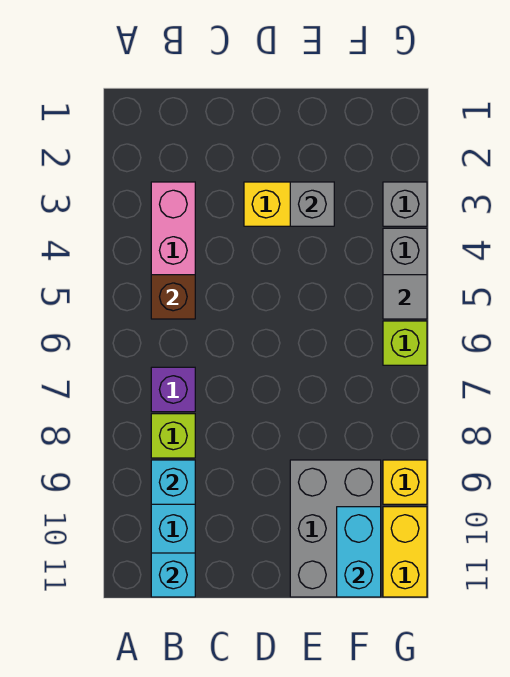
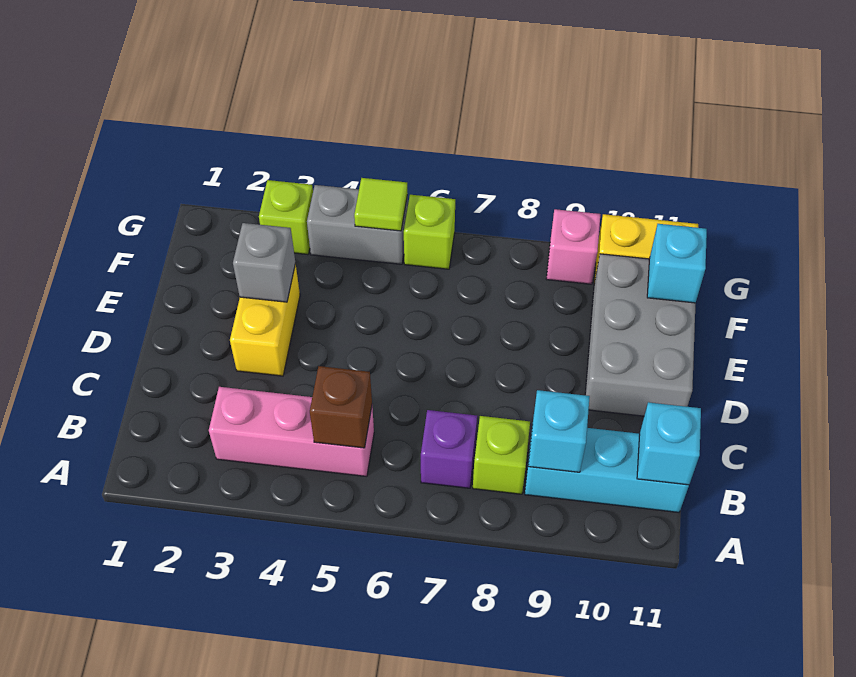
grey brick E9:F11 level 1 -> grey brick D10:F11 level 1
cyan brick F10:F11 level 2 -> cyan brick F11 level 2
grey brick G3 level 1 -> lime brick G3 level 1
grey tile G5 level 2 -> lime tile G5 level 2
yellow brick G9 level 1 -> pink brick G9 level 1

